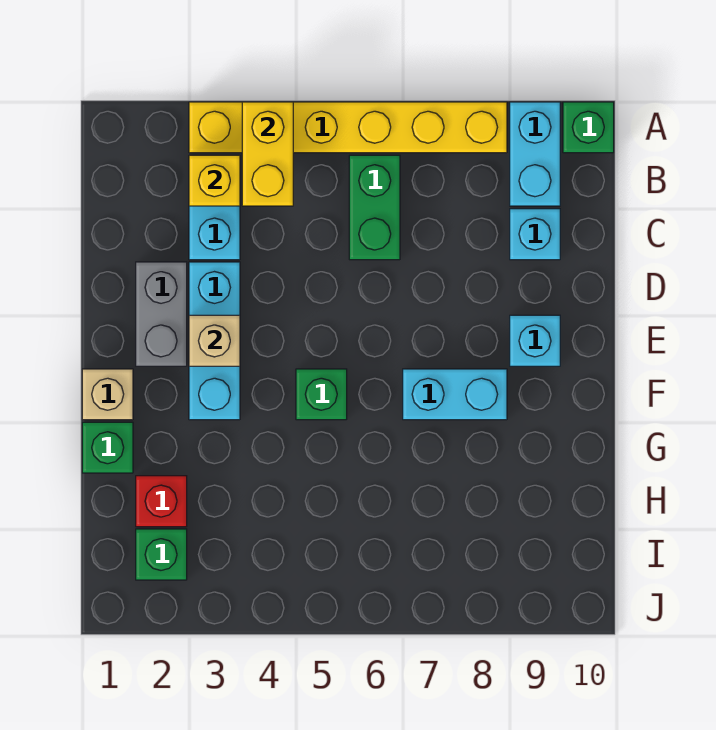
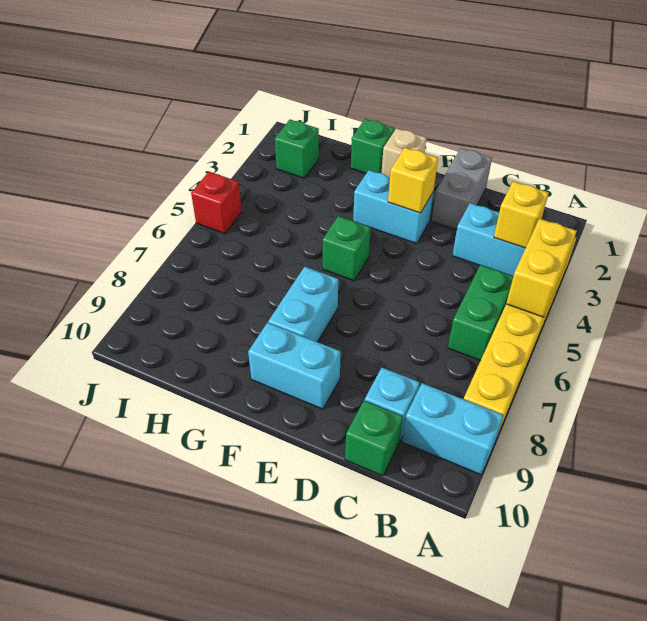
yellow brick A4:B4 level 2 -> yellow brick A4:A5 level 2
green brick A10 level 1 -> green brick C10 level 1
green brick B6:C6 level 1 -> green brick B5:B6 level 1
grey brick D2:E2 level 1 -> grey brick D1:D2 level 1
cyan brick D3:F3 level 1 -> cyan brick E3:F3 level 1
tan brick E3 level 2 -> yellow brick E3 level 2
cyan brick E9 level 1 -> cyan brick E9:F9 level 1
red brick H2 level 1 -> red brick J5 level 1

